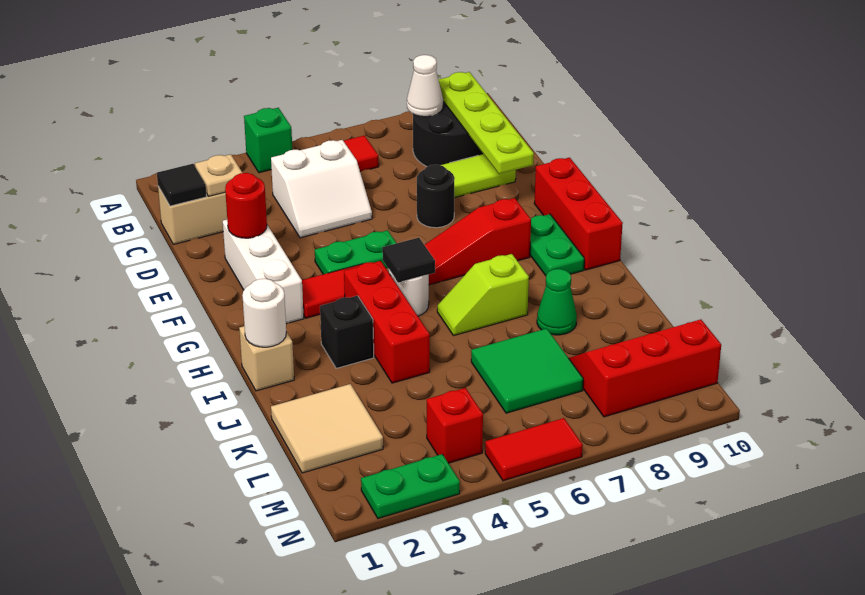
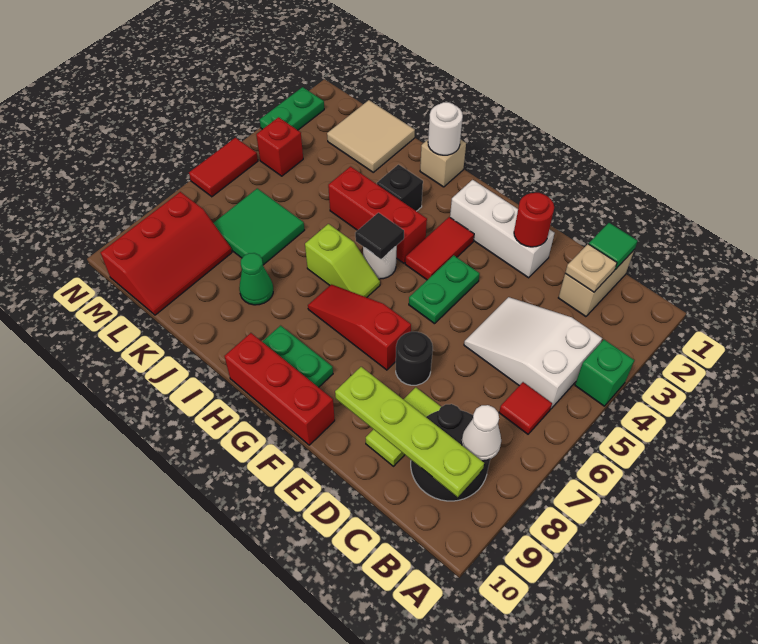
black tile C1 level 2 -> green tile C1 level 2
white slope C4:D5 level 1 top C -> white slope B4:D5 level 1 top B
red slope G6:G8 level 1 top 8 -> red slope F7:H7 level 1 top F
lime slope I6:I7 level 1 top 7 -> lime slope H6:I6 level 1 top I

